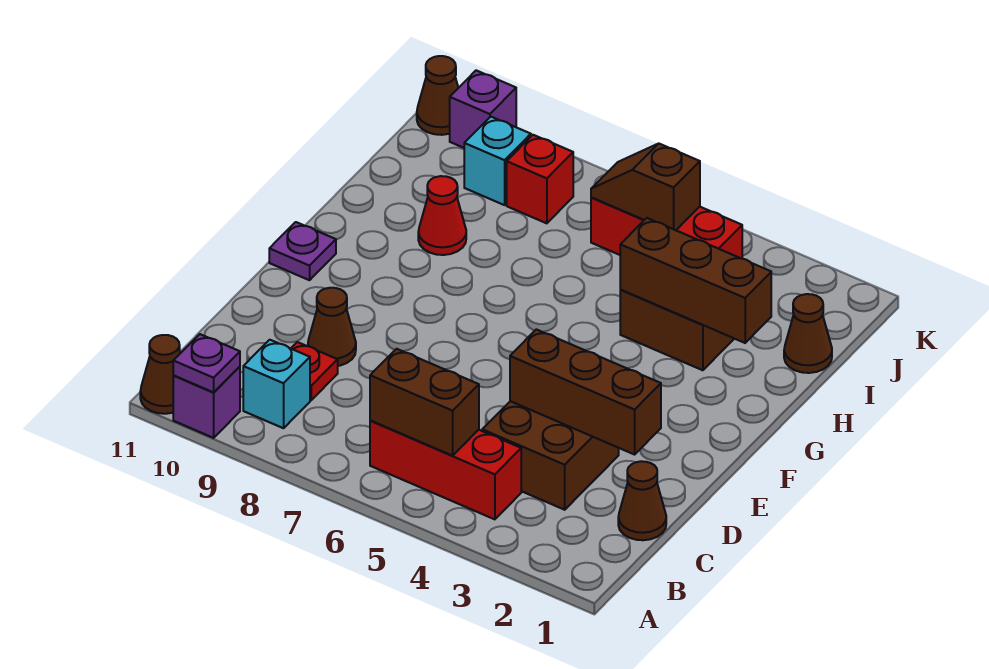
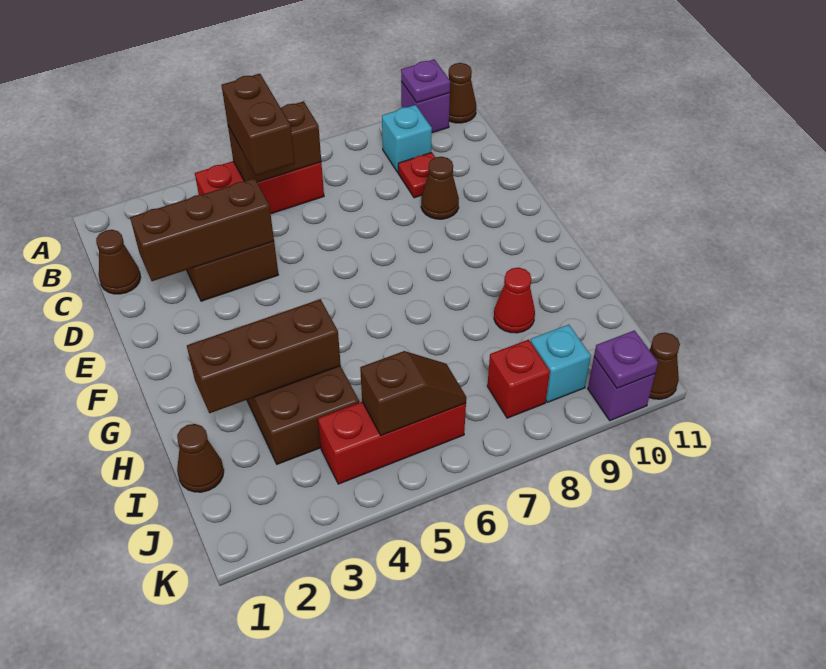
none -> brown brick B5:C5 level 3
purple plate F11 level 1 -> purple plate K10 level 2

